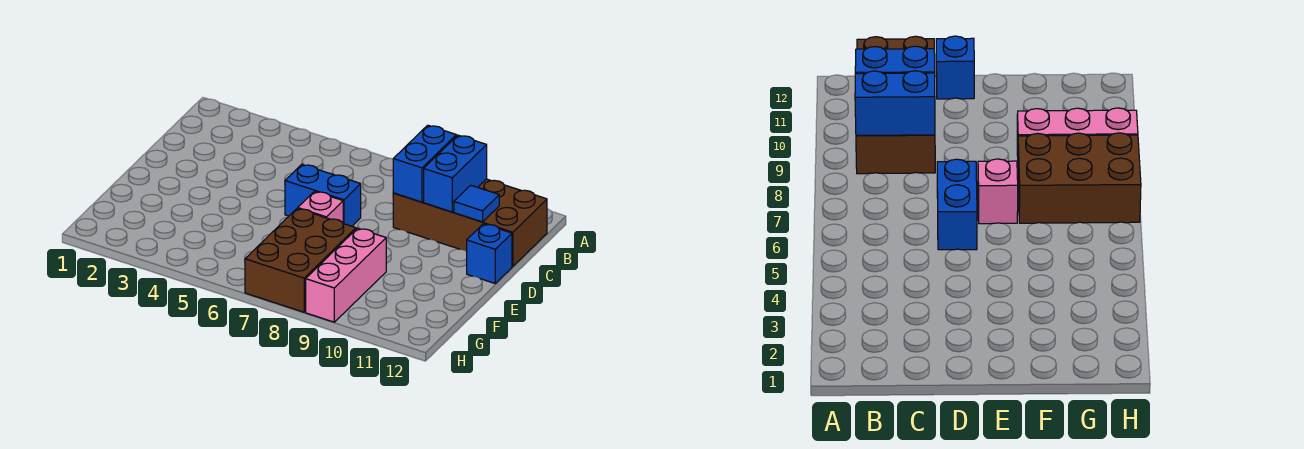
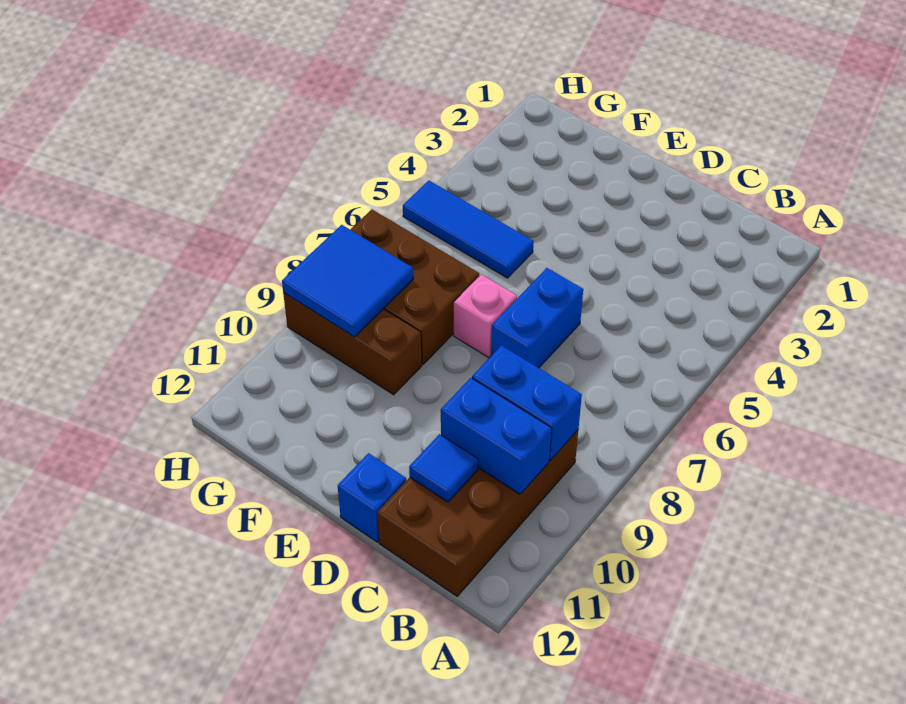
none -> blue tile F5:H5 level 1
pink brick F9:H9 level 1 -> brown brick F9:H9 level 1
none -> blue tile G8:H9 level 2

